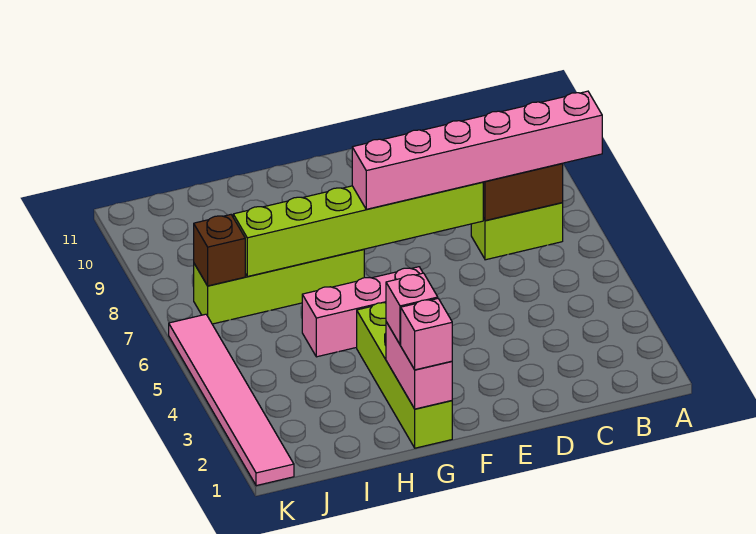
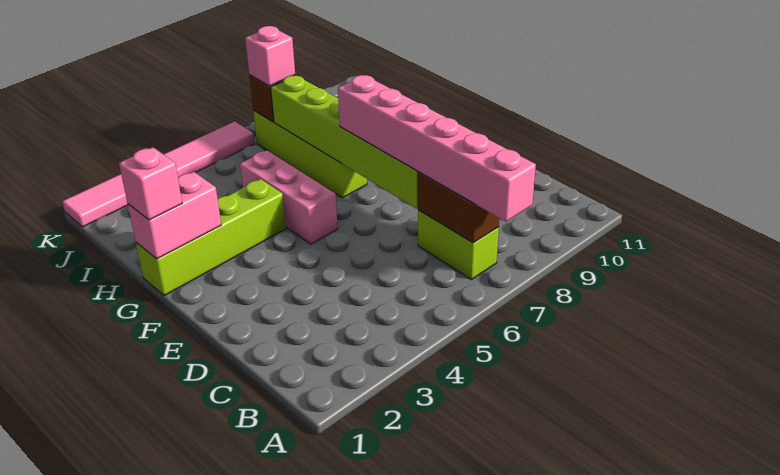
pink brick G2 level 3 -> pink brick J7 level 3

